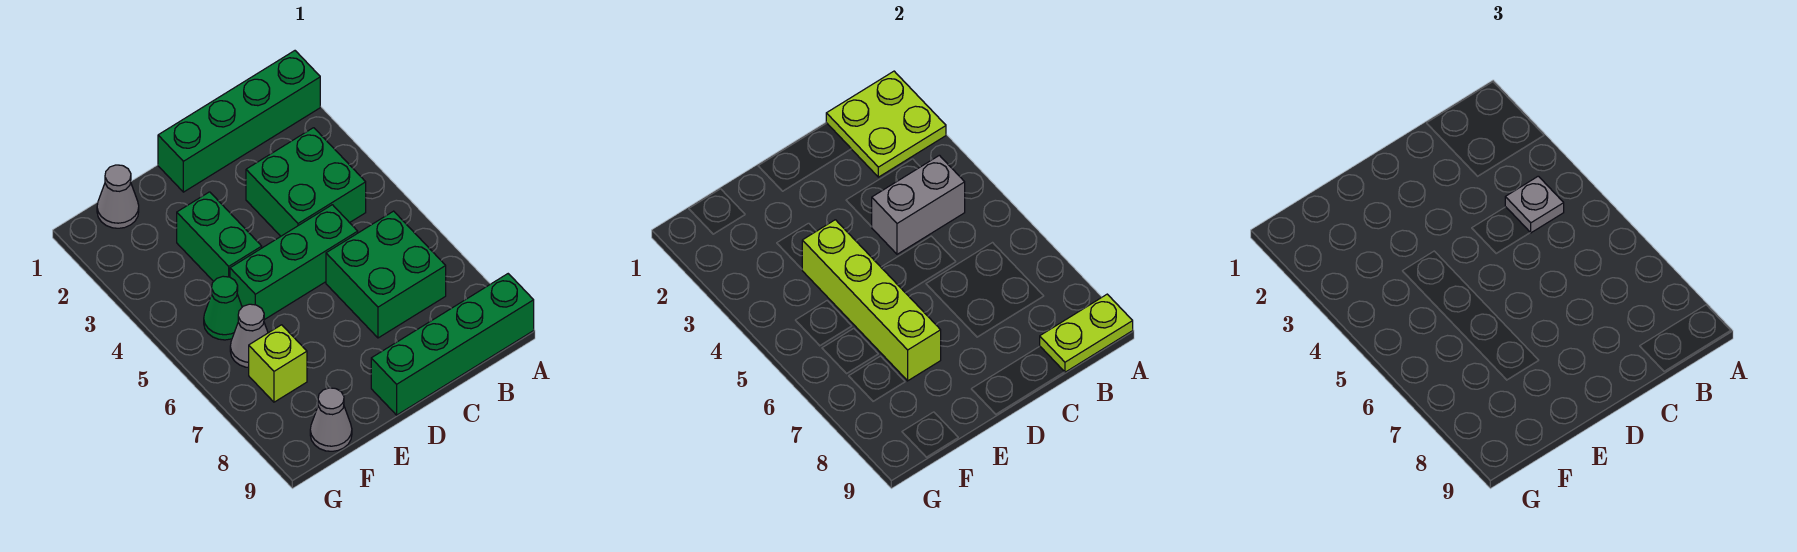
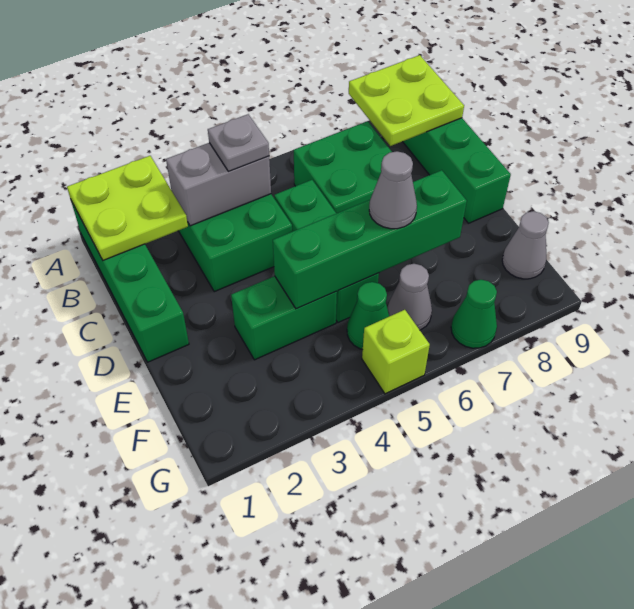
lime plate A9:B9 level 2 -> lime plate A8:B9 level 2
grey brick B4:C4 level 2 -> grey brick B3:B4 level 2
lime brick E4:E7 level 2 -> green brick E4:E7 level 2
grey cone F1 level 1 -> grey cone E6 level 3
lime brick F7 level 1 -> lime brick G5 level 1
none -> green cone G7 level 1

